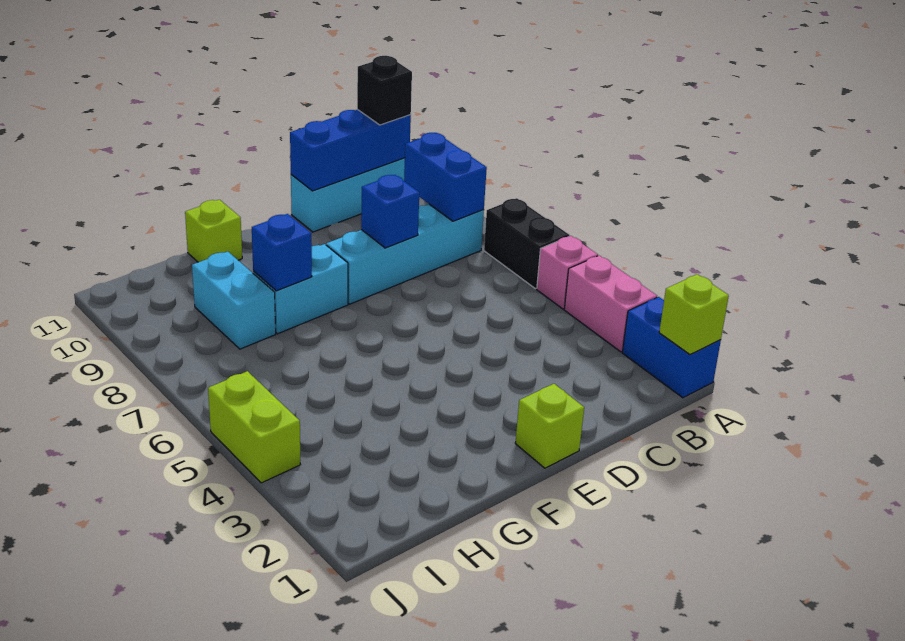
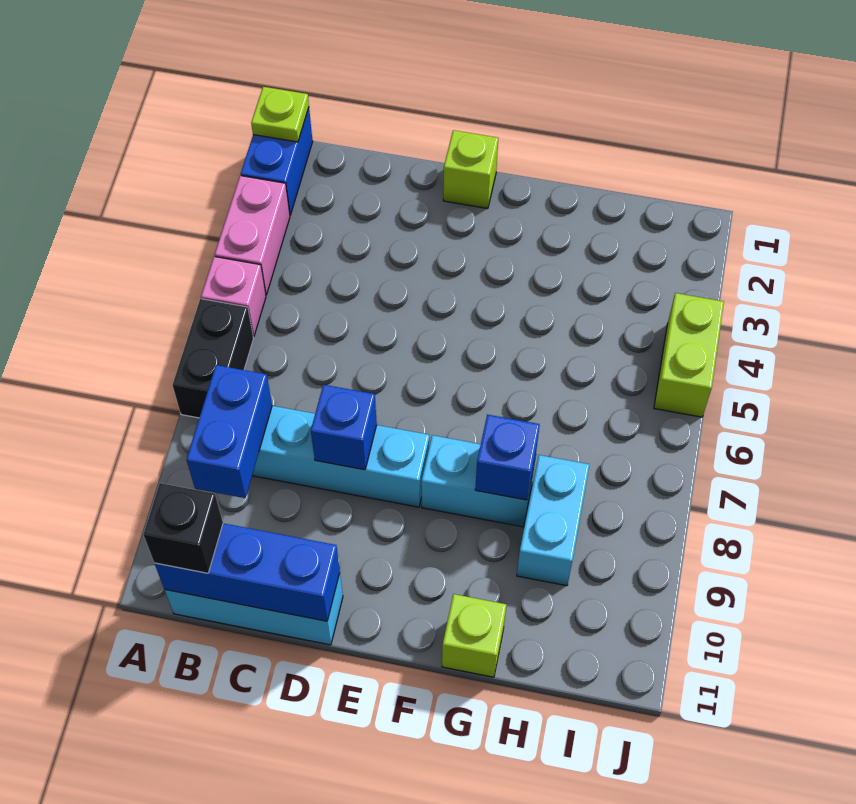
lime brick A1 level 2 -> lime plate A1 level 2

